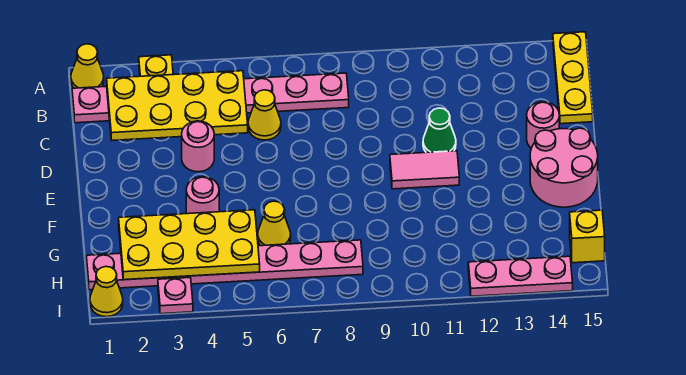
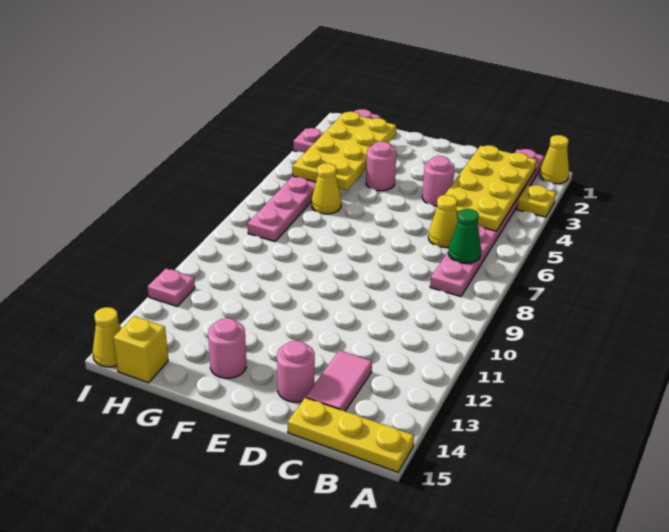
green cone D11 level 1 -> green cone B7 level 2
pink tile E10:E11 level 1 -> pink tile C13:C14 level 1
pink round brick E14:F15 level 1 -> pink round brick F14 level 1
yellow cone I1 level 1 -> yellow cone I15 level 1
pink plate I12:I14 level 1 -> pink plate I12 level 1

